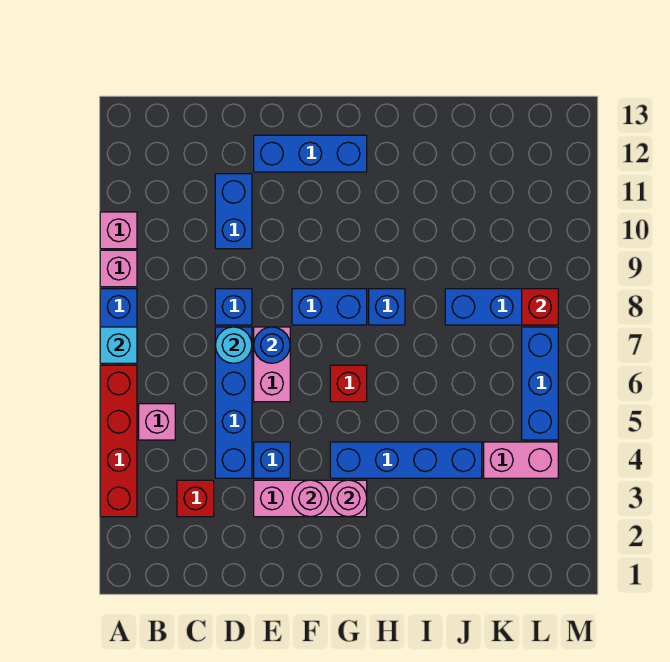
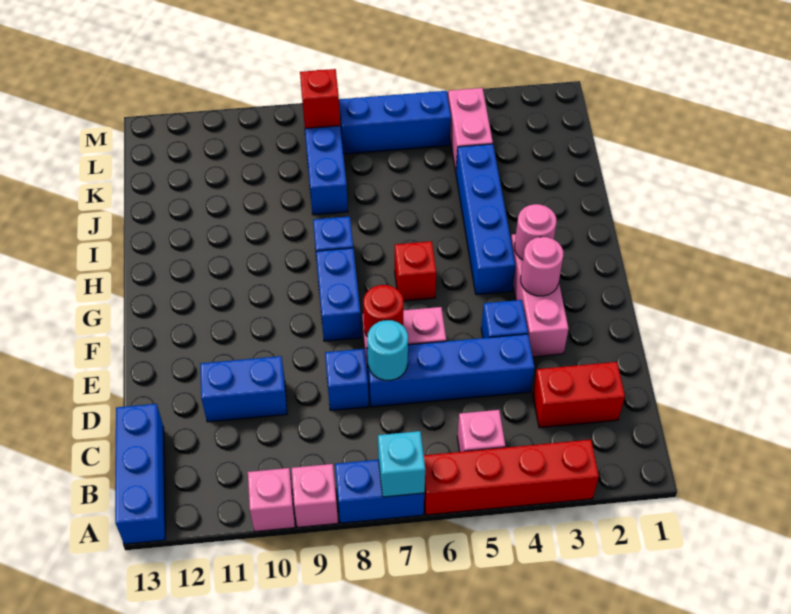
red brick C3 level 1 -> red brick C2:C3 level 1
blue round brick E7 level 2 -> red round brick E7 level 2
blue brick E12:G12 level 1 -> blue brick A13:C13 level 1

